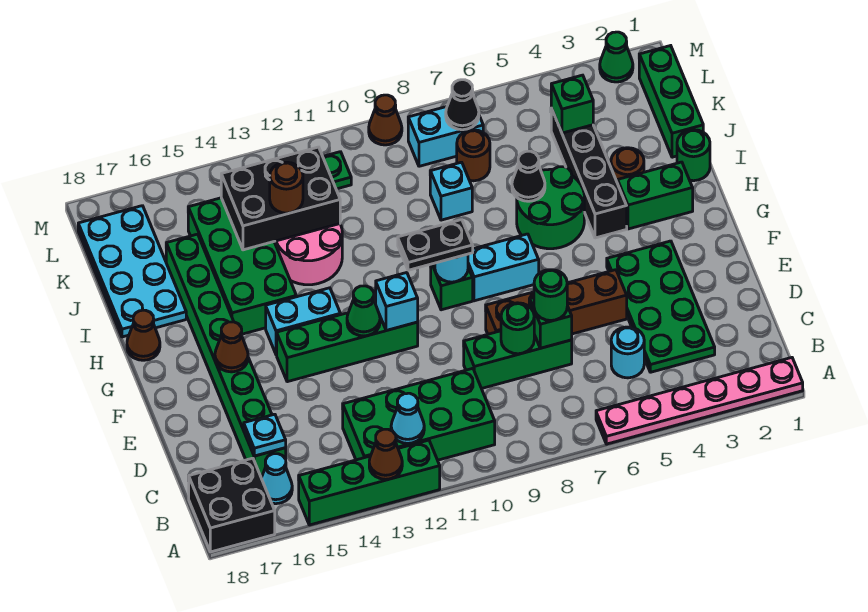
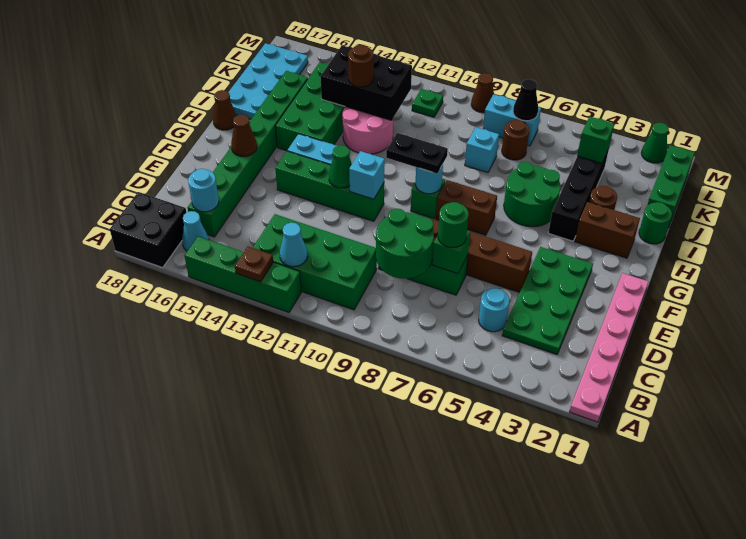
pink plate A1:A6 level 1 -> pink plate A1:F1 level 1
brown cone A13 level 2 -> brown plate A13 level 2
cyan plate C16 level 2 -> cyan round brick C16 level 2
green round brick D8 level 2 -> green round brick C8:D9 level 2
cyan brick G7:G8 level 1 -> brown brick G7:G8 level 1
green brick H2:H3 level 1 -> brown brick H2:H3 level 1
black cone I6 level 2 -> none

